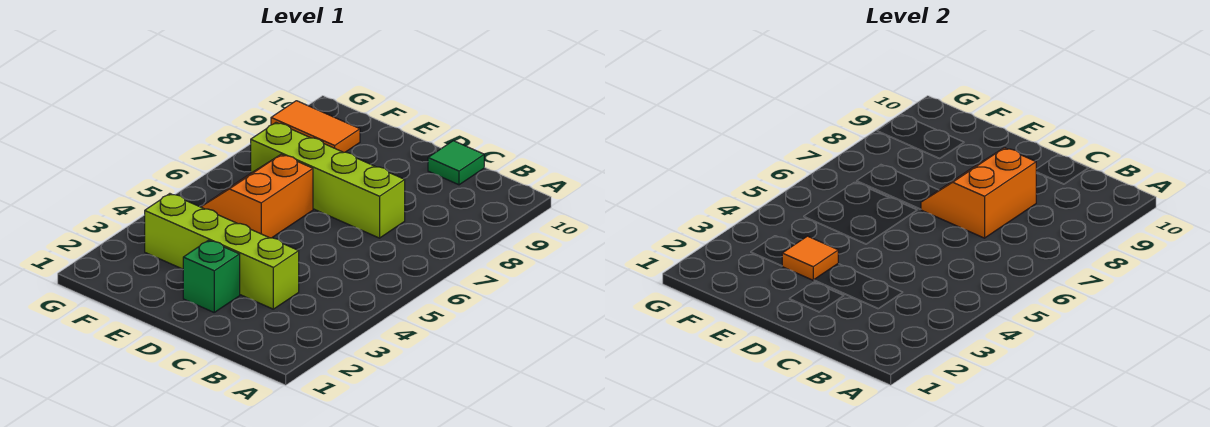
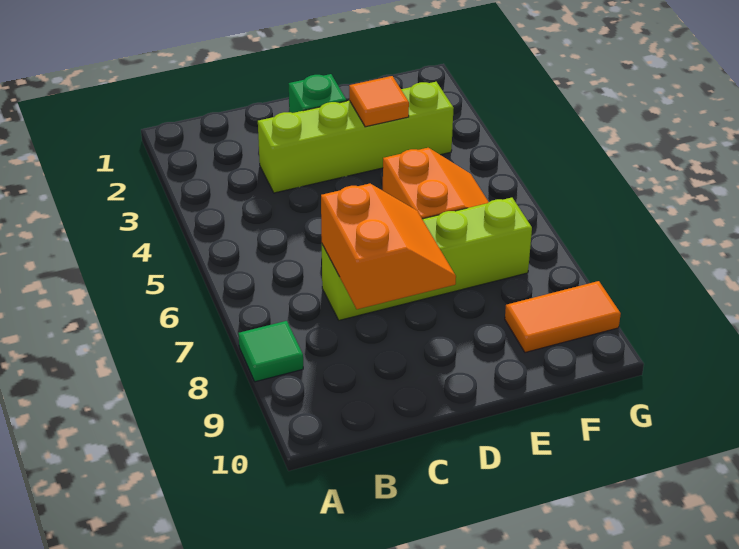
green tile C10 level 1 -> green tile A8 level 1

